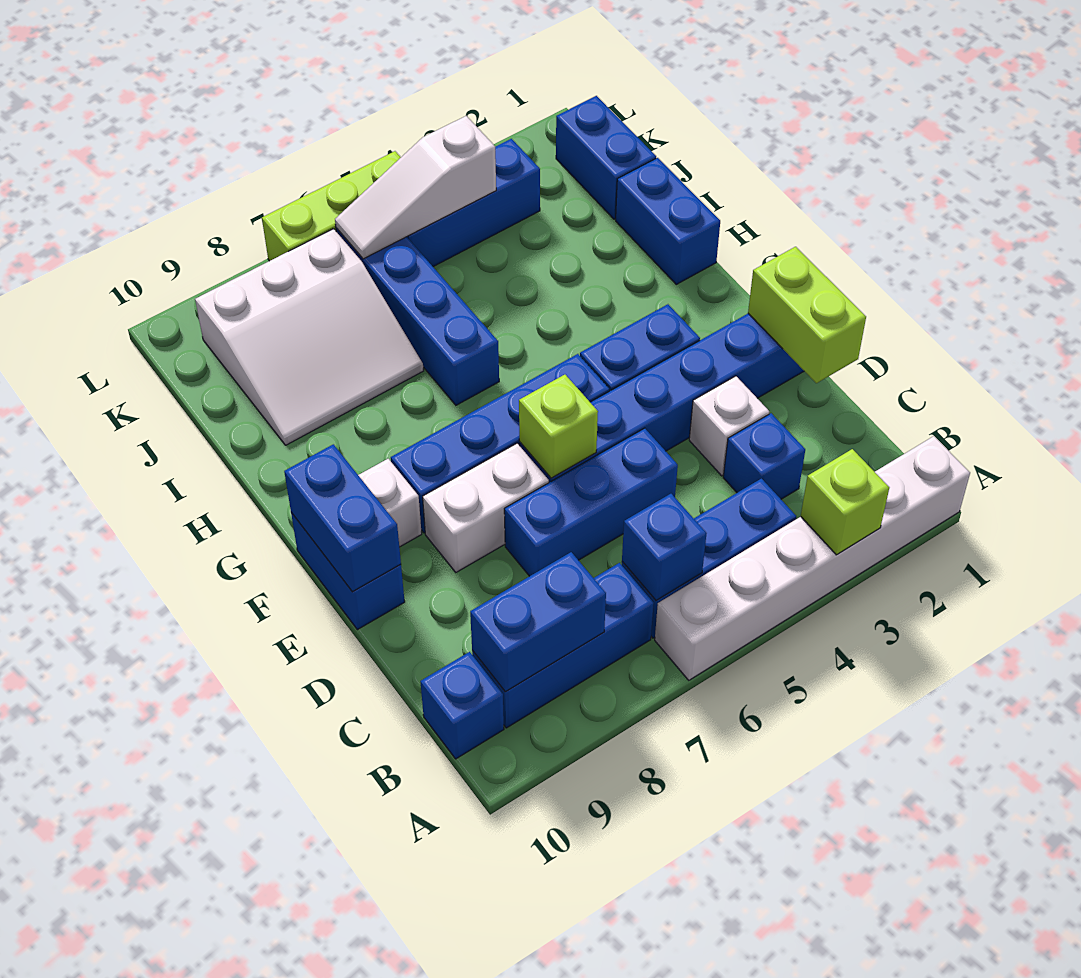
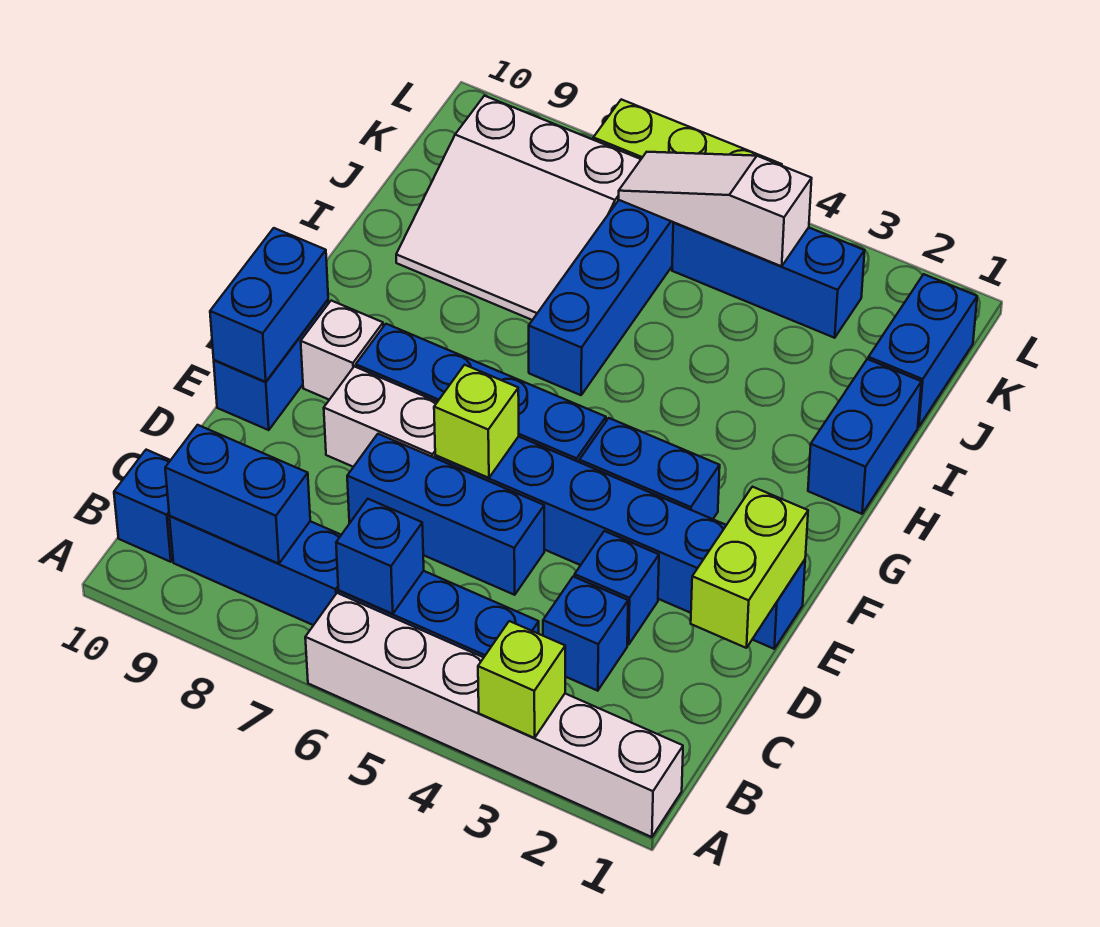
white brick D3 level 1 -> blue brick D3 level 1

